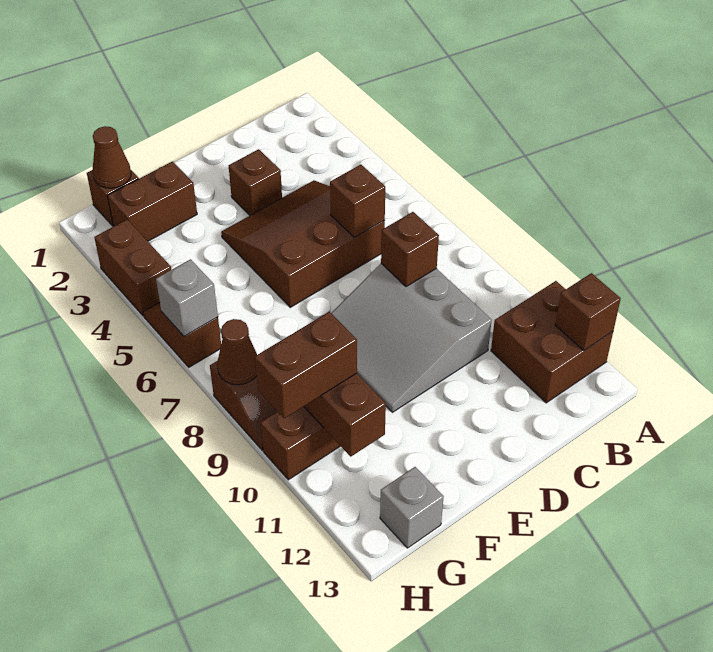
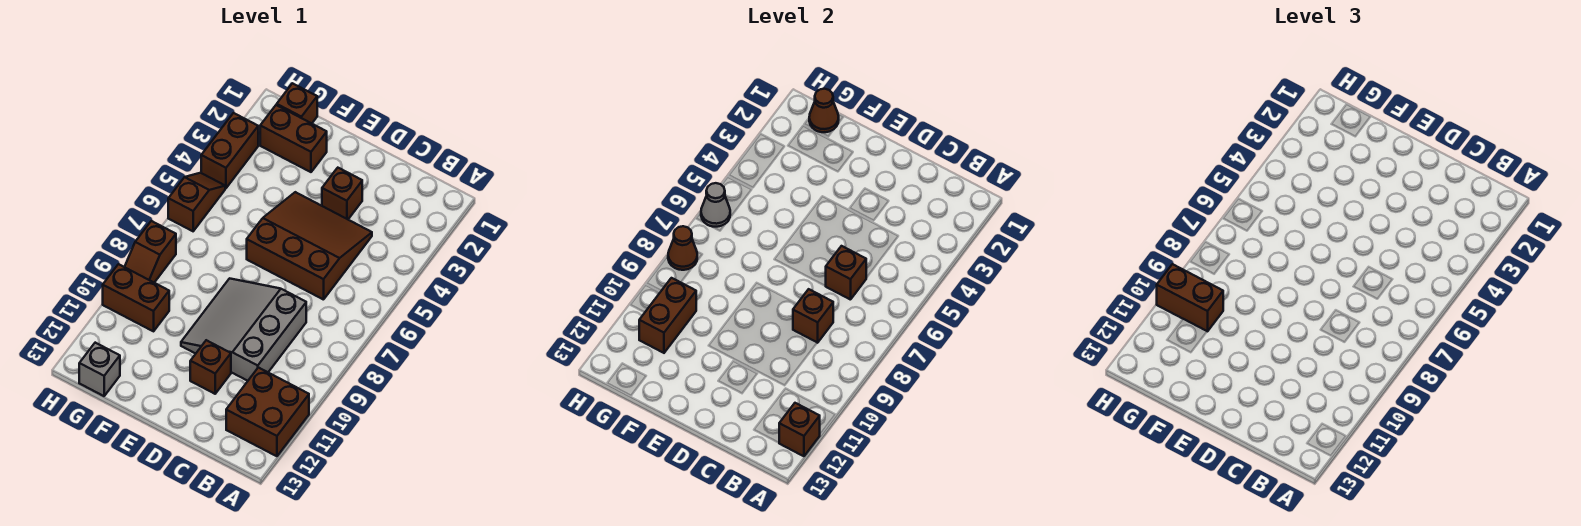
none -> brown brick D11 level 1
grey brick H6 level 2 -> grey cone H6 level 2

